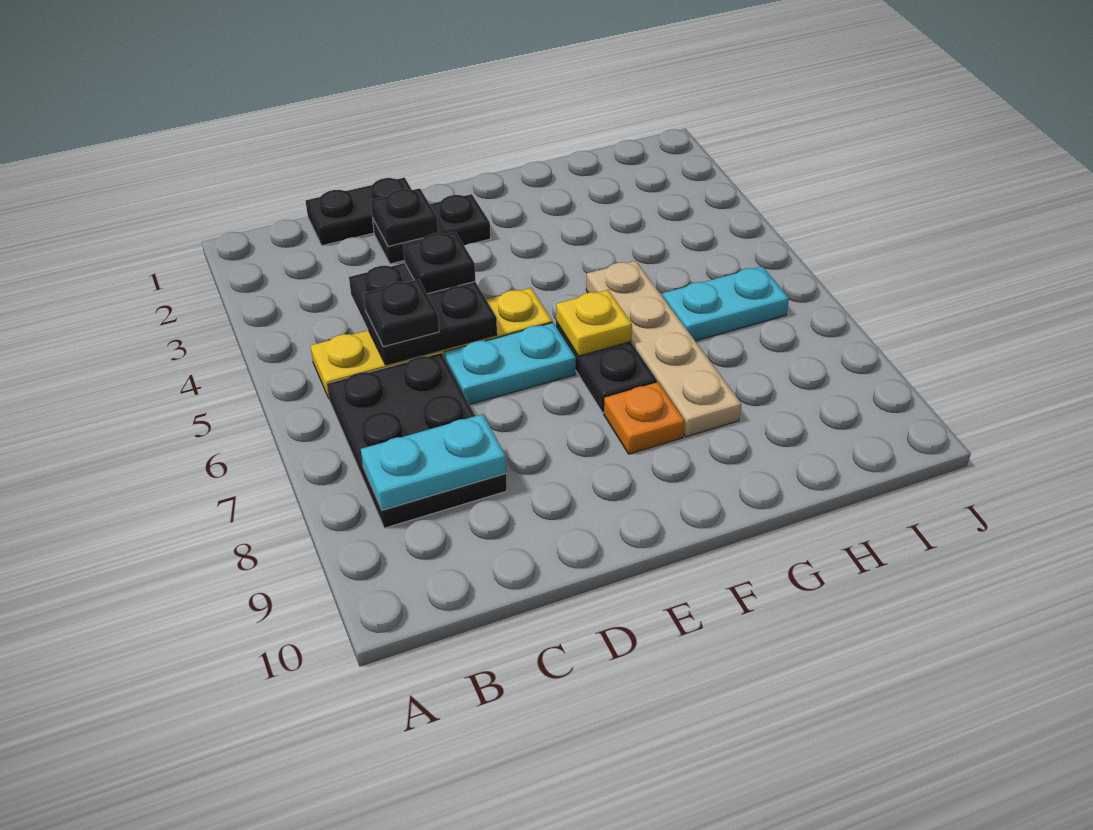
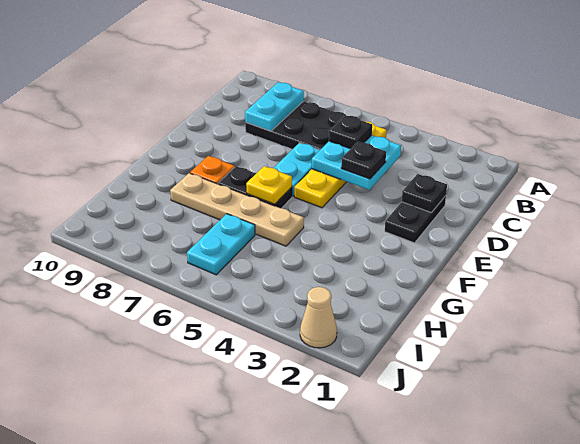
black plate C1:D1 level 1 -> none
black plate C4:D5 level 2 -> cyan plate C4:D5 level 2
none -> tan cone J2 level 1

